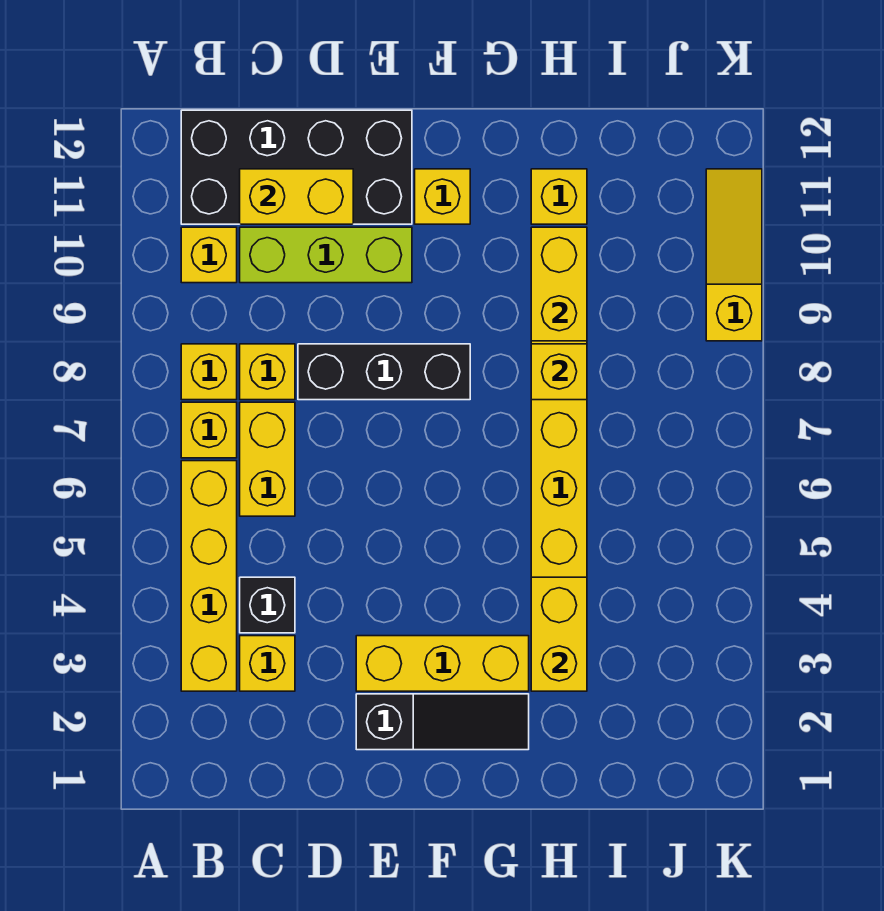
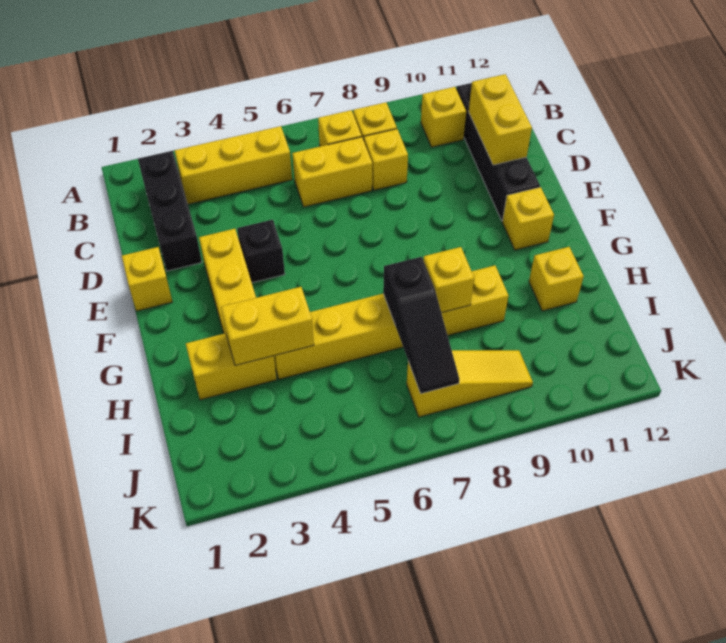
yellow brick B3:B6 level 1 -> yellow brick B3:B5 level 1
black brick B11:E12 level 1 -> black brick B11:E11 level 1
yellow brick C3 level 1 -> yellow brick E1 level 1
black brick C4 level 1 -> black brick E4 level 1
lime brick C10:E10 level 1 -> none
black brick D8:F8 level 1 -> black brick B2:D2 level 1
black slope E2:G2 level 1 top E -> black slope H7:J7 level 2 top H
yellow brick H9:H10 level 2 -> yellow brick H2:H3 level 1
yellow slope K9:K11 level 1 top 9 -> yellow slope J7:J9 level 1 top 7

